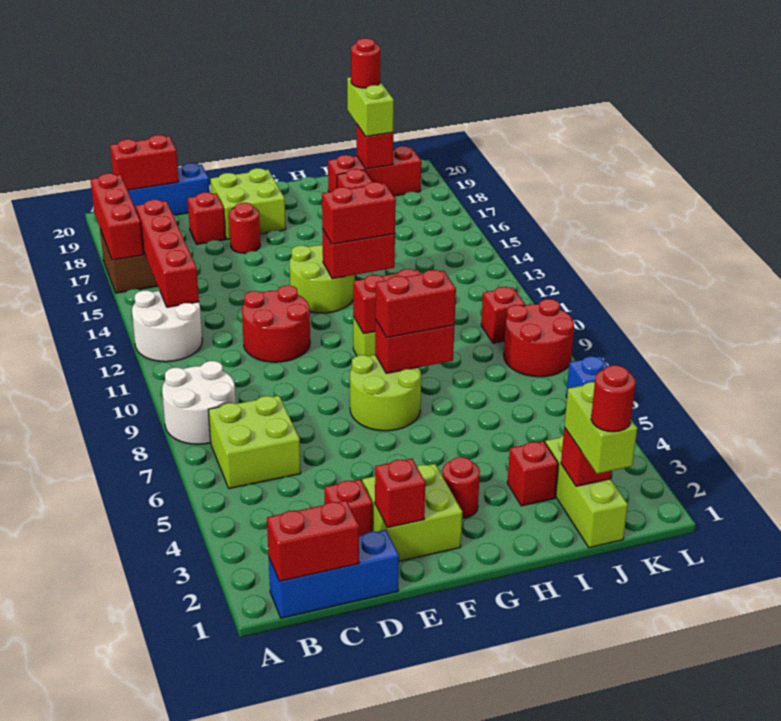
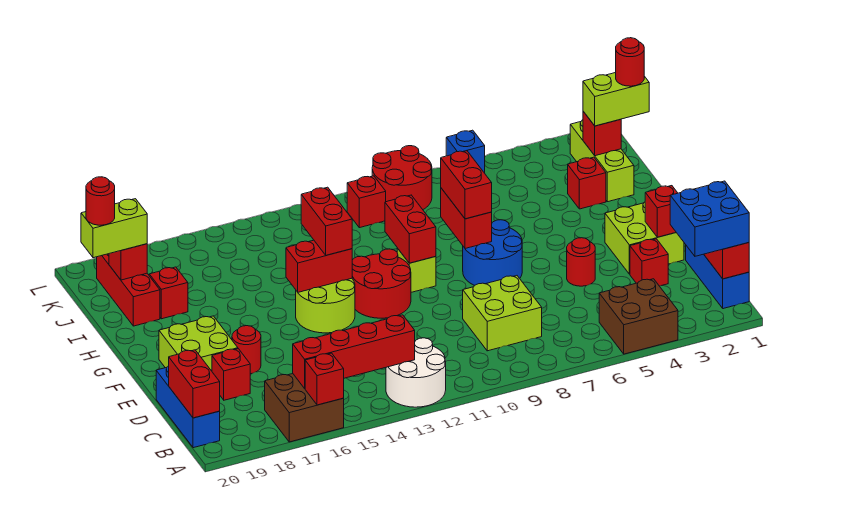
none -> brown brick A4:B5 level 1
white round brick A8:B9 level 1 -> none
red brick A16:A18 level 2 -> red brick A16 level 2
none -> blue brick B1:C2 level 3
lime brick B6:C7 level 1 -> lime brick C8:D9 level 1
red round brick D11:E12 level 1 -> red round brick F11:G12 level 1
lime round brick F7:G8 level 1 -> blue round brick F7:G8 level 1
red round brick G3 level 1 -> red round brick E5 level 1
red brick G13:H13 level 2 -> red brick G13:G14 level 2
lime brick J1:J3 level 1 -> lime brick I2:K2 level 1

